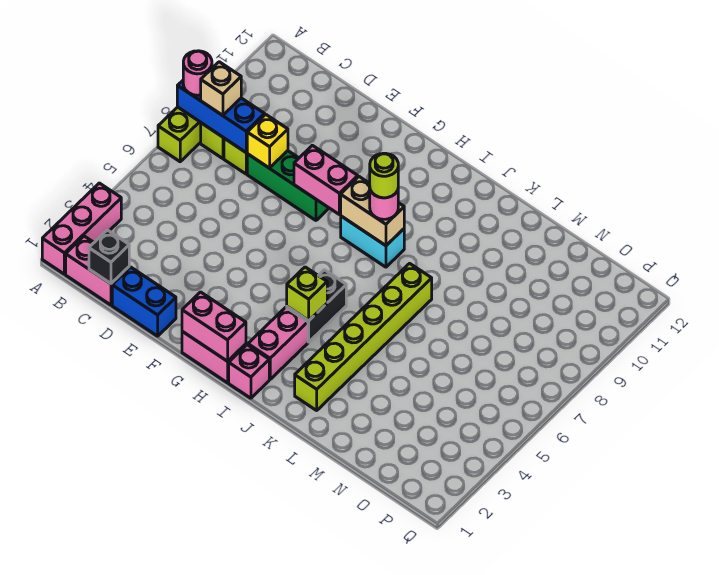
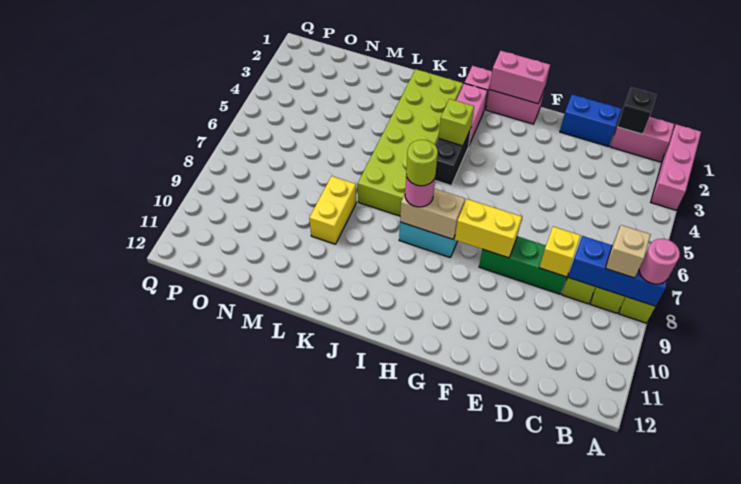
pink brick F8:G8 level 2 -> yellow brick F8:G8 level 2
lime brick K2:K7 level 1 -> lime brick J2:K7 level 1
none -> yellow brick L8:L9 level 1

